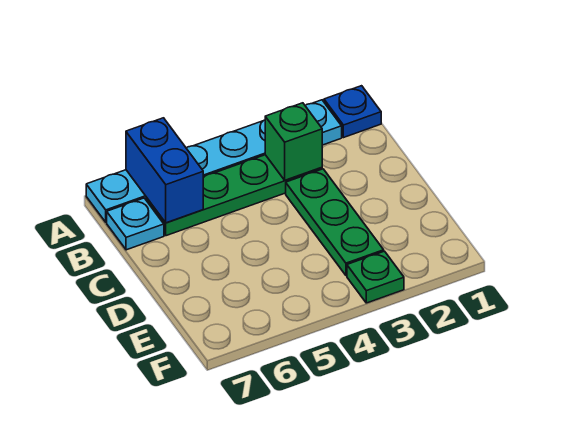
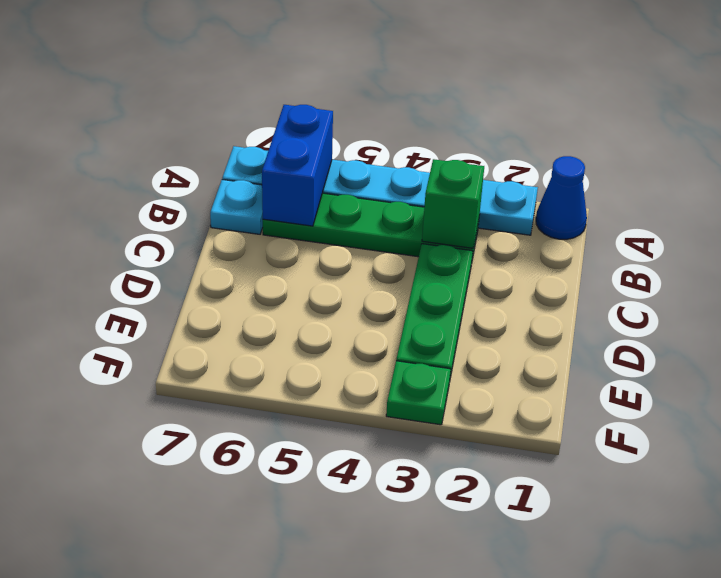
blue plate A1 level 1 -> blue cone A1 level 1

